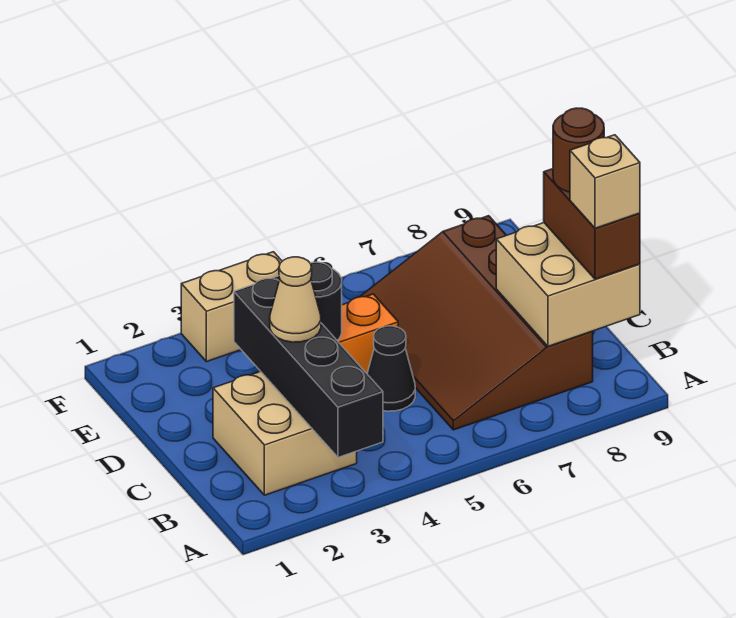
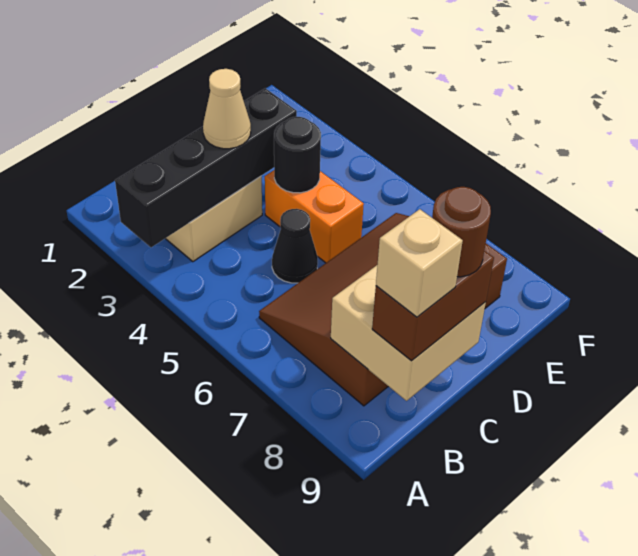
tan brick F3:F4 level 1 -> none

